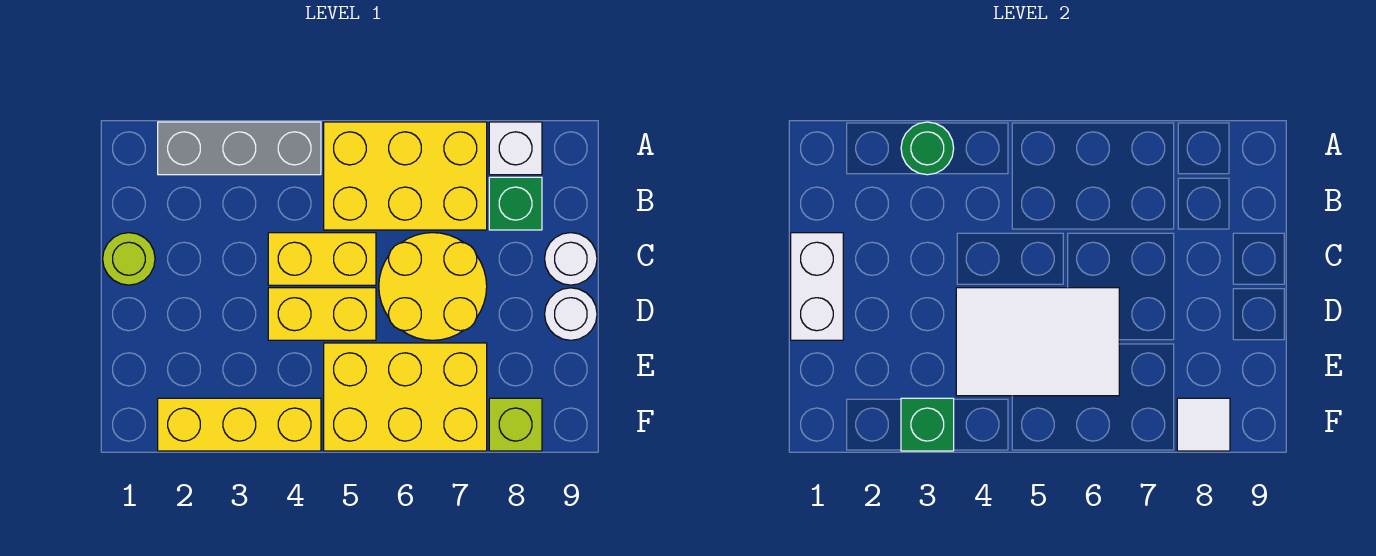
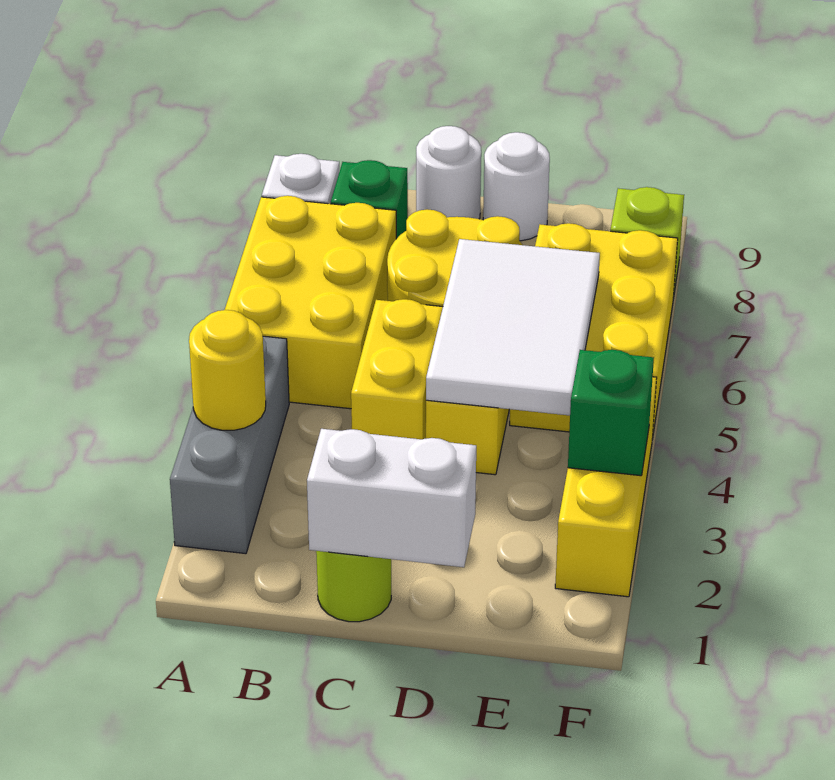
green round brick A3 level 2 -> yellow round brick A3 level 2
white tile F8 level 2 -> none

